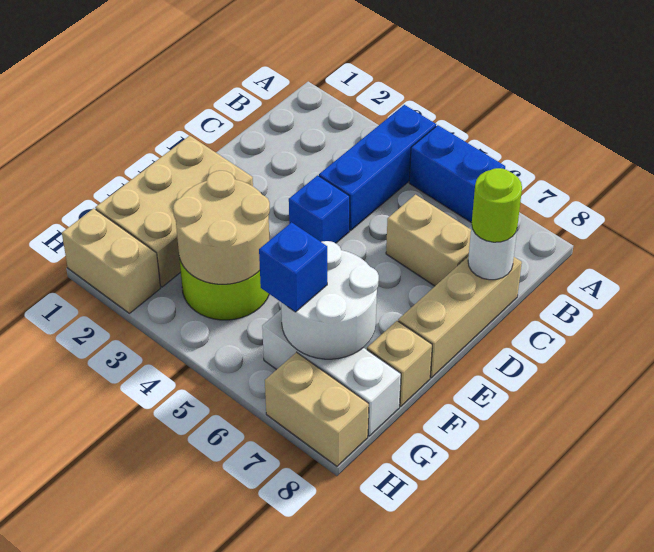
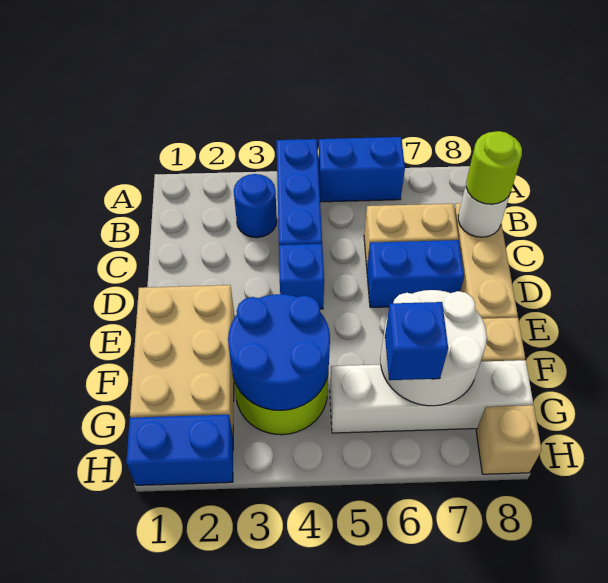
none -> blue round brick B3 level 1
none -> blue brick D6:D7 level 1
tan round brick F3:G4 level 2 -> blue round brick F3:G4 level 2
white brick G6:G8 level 1 -> white brick G5:G8 level 1
tan brick H1:H2 level 1 -> blue brick H1:H2 level 1
tan brick H7:H8 level 1 -> tan brick H8 level 1

